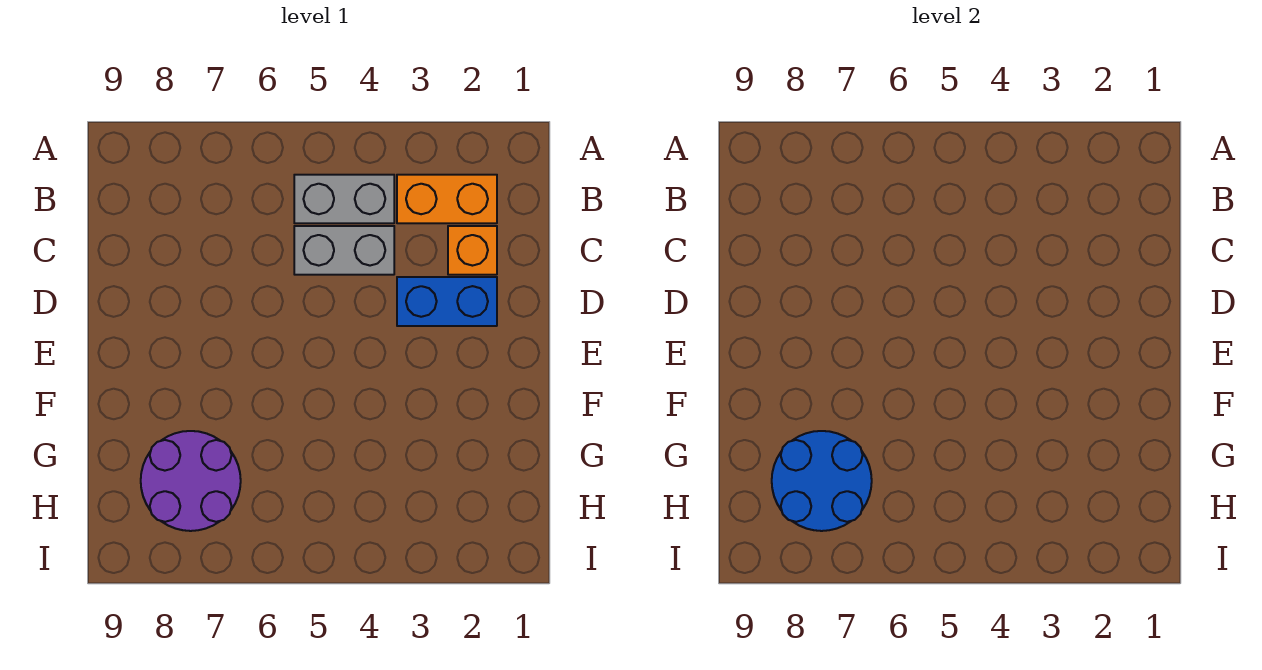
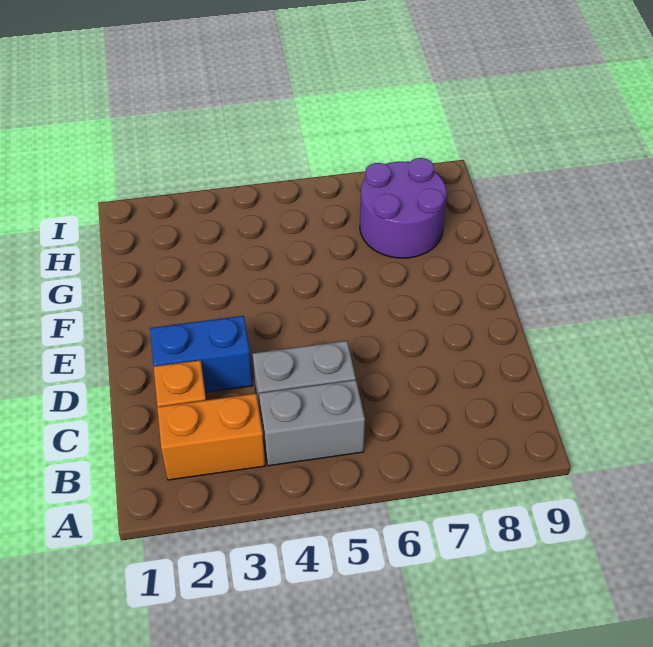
blue round brick G7:H8 level 2 -> none

